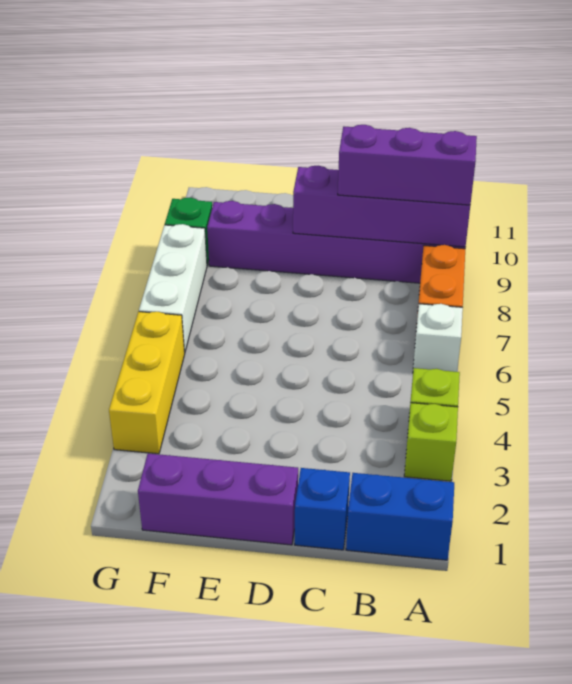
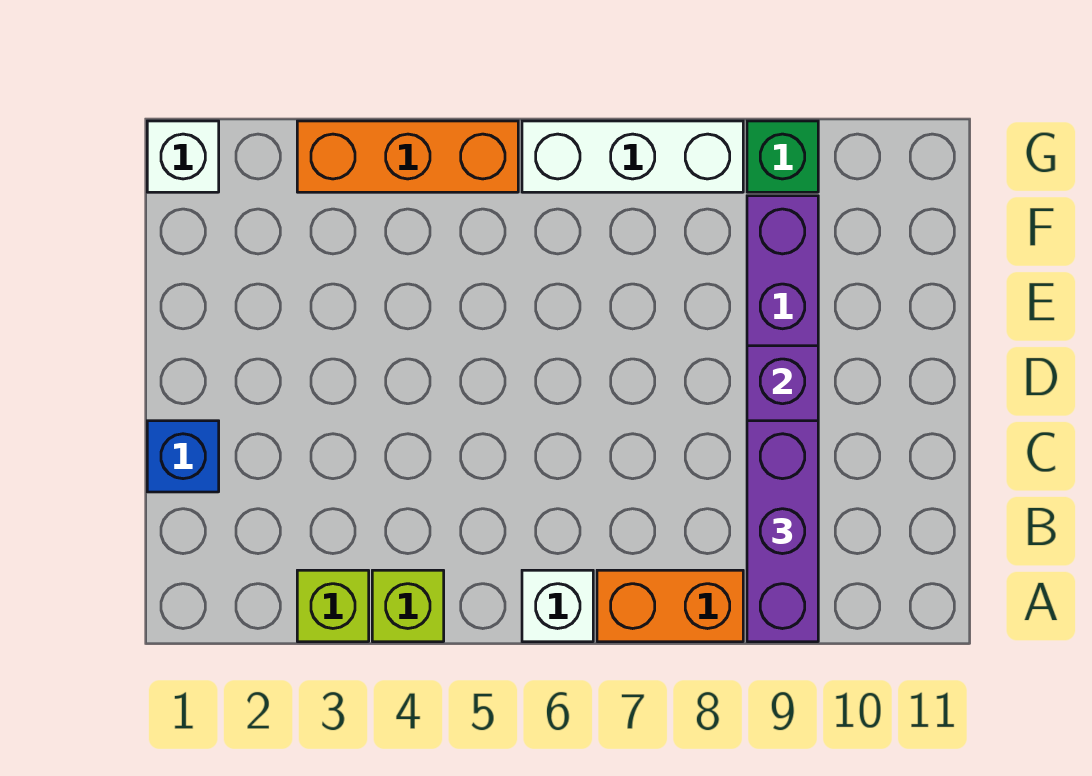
blue brick A1:B1 level 1 -> none
purple brick D1:F1 level 1 -> none
none -> white brick G1 level 1
yellow brick G3:G5 level 1 -> orange brick G3:G5 level 1

